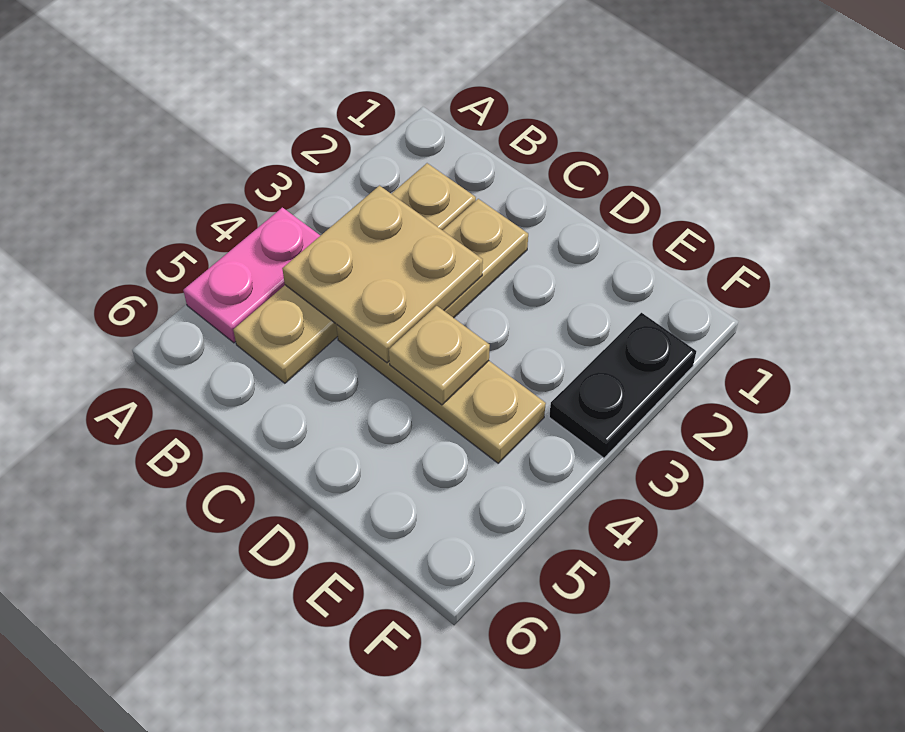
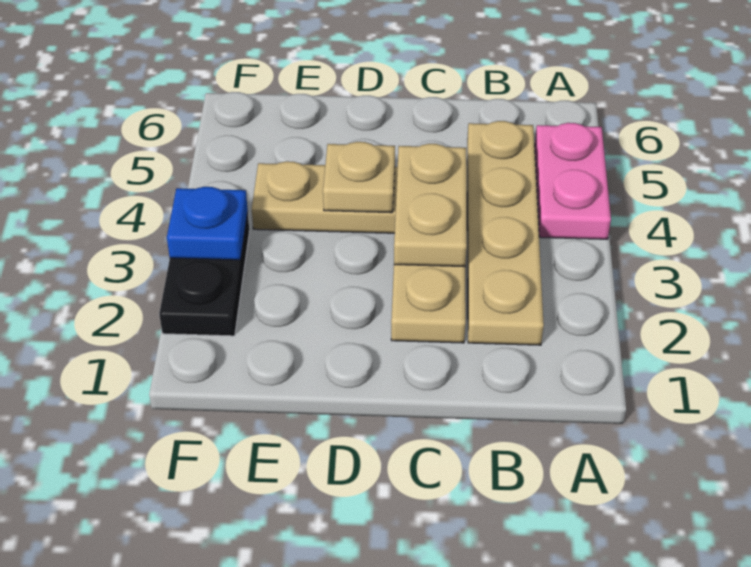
tan plate B3:C4 level 2 -> tan plate C3:C4 level 2
none -> blue plate F3 level 2

